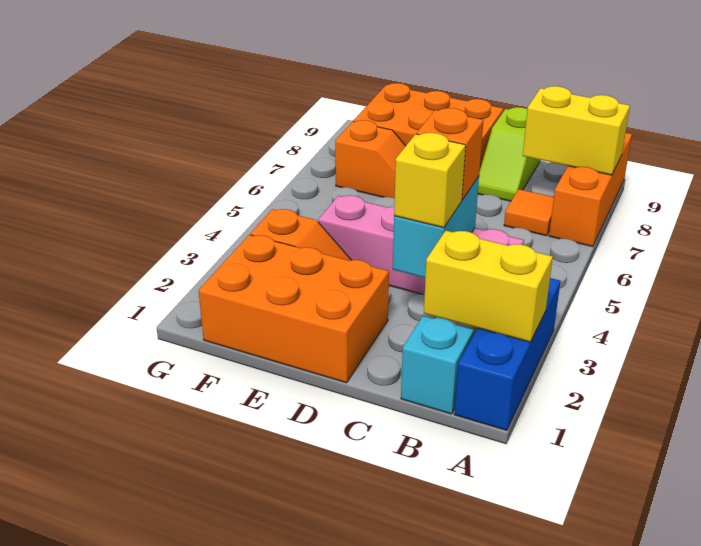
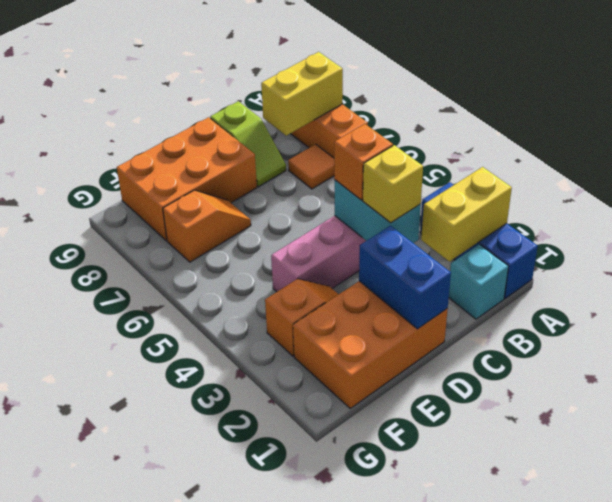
none -> blue brick D1:D2 level 2

